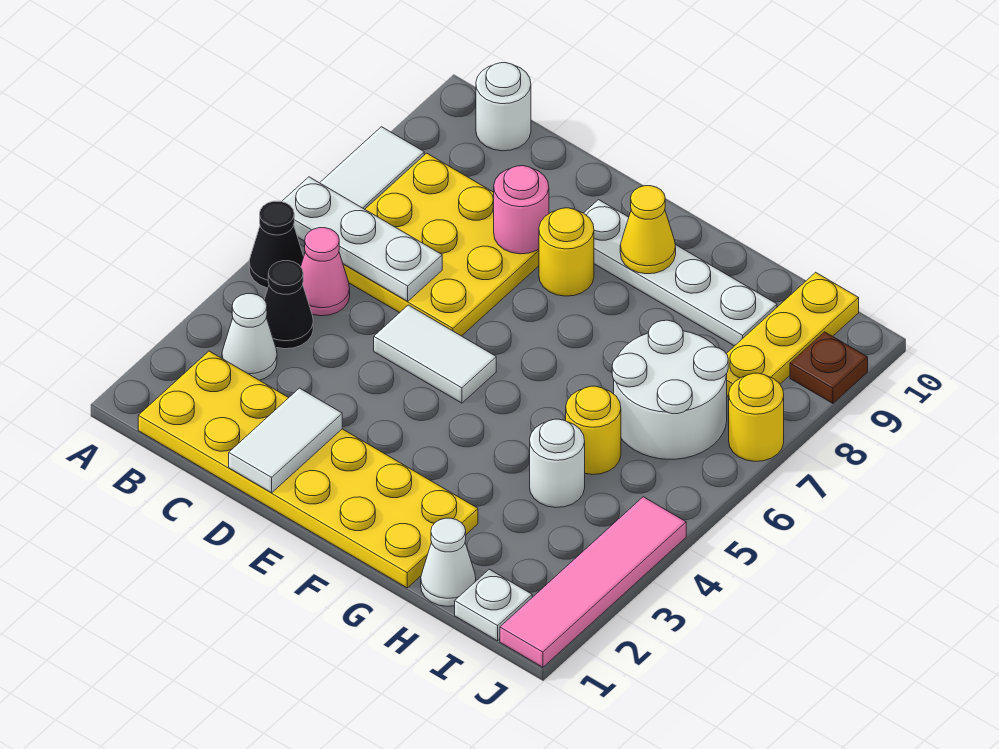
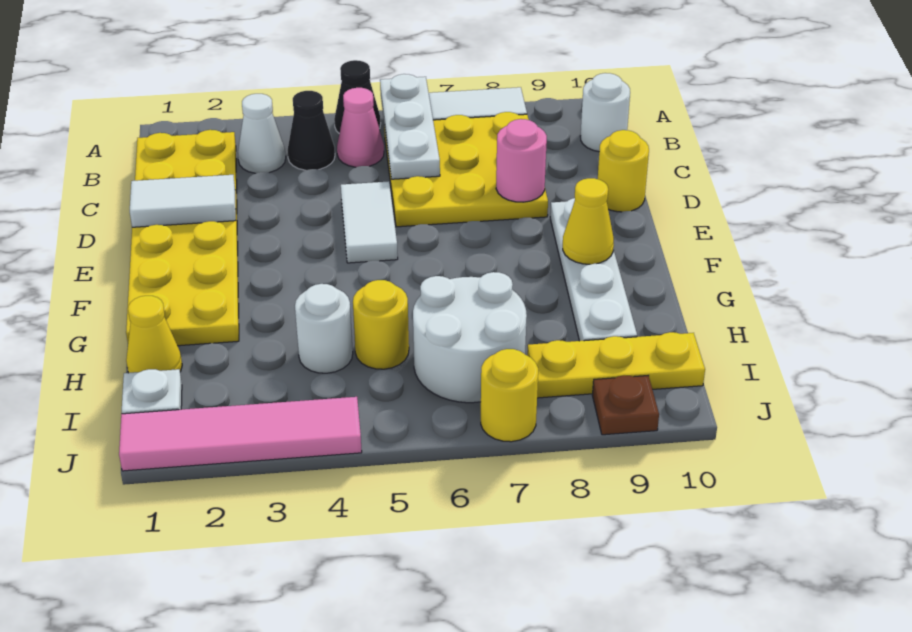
yellow round brick E8 level 1 -> yellow round brick D10 level 1
white cone H1 level 1 -> yellow cone H1 level 1

